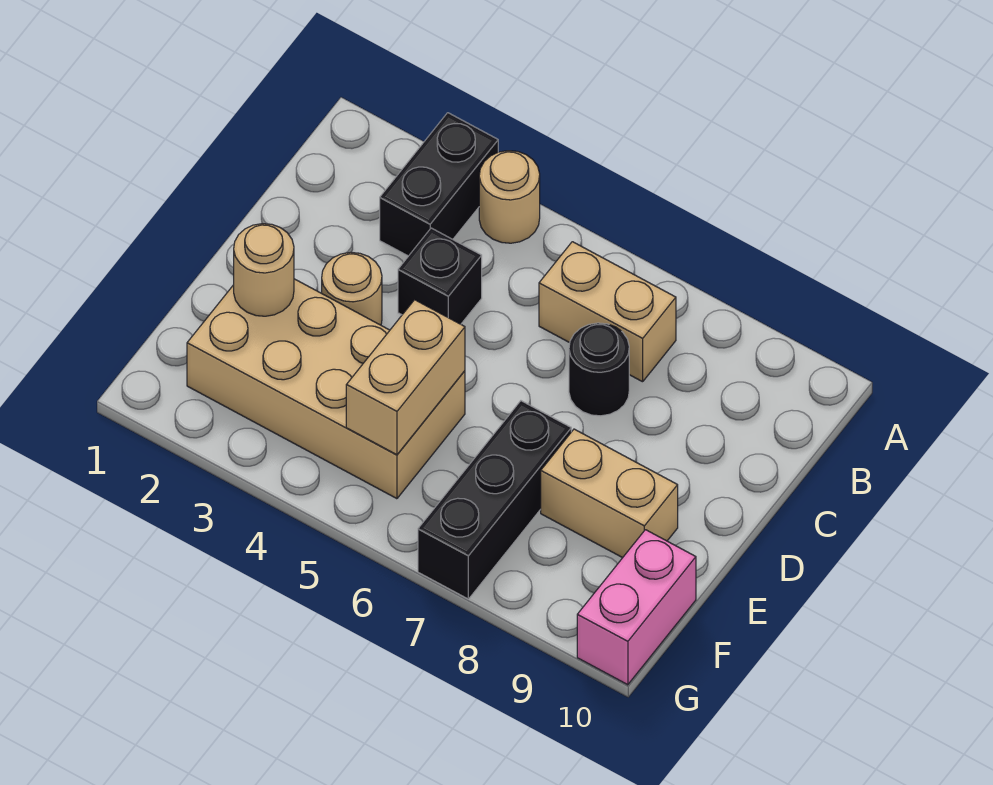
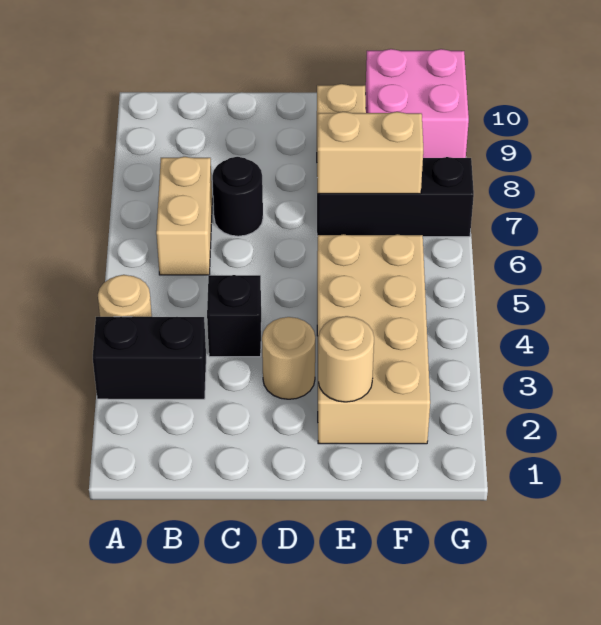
tan brick E5:F5 level 2 -> tan brick E7:F7 level 2
pink brick F10:G10 level 1 -> pink brick F9:G10 level 1

